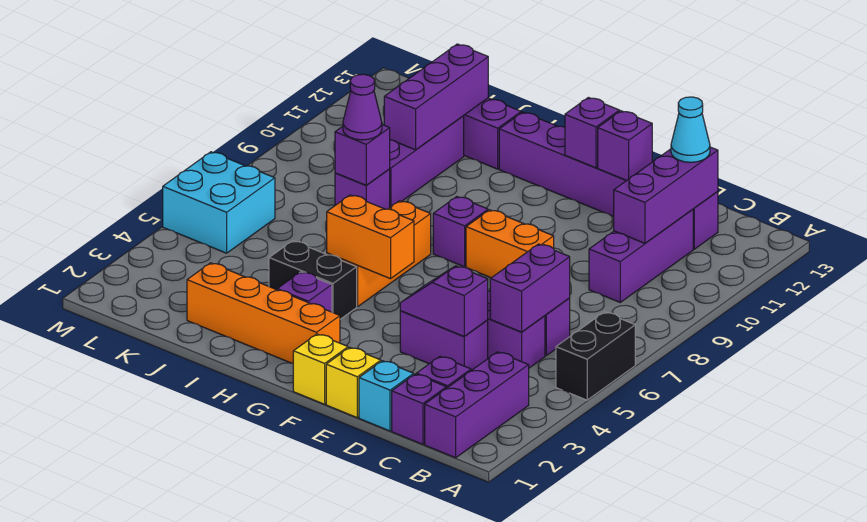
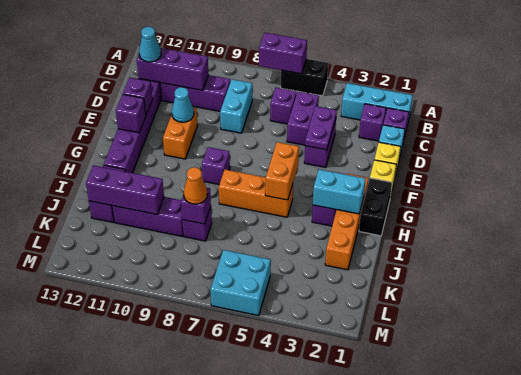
purple brick B1:B3 level 1 -> cyan brick B1:B3 level 1
purple brick C5:C6 level 2 -> purple brick A6:A7 level 2
none -> cyan brick C8:D8 level 1
purple slope D4:E4 level 2 top D -> purple plate D4:E4 level 2
orange brick E8:F8 level 1 -> orange brick E10:F10 level 1
none -> cyan cone E10 level 2
none -> cyan brick H2:H3 level 2
black brick H4:I4 level 1 -> black brick G1:H1 level 1
purple cone J8 level 3 -> orange cone J8 level 3

